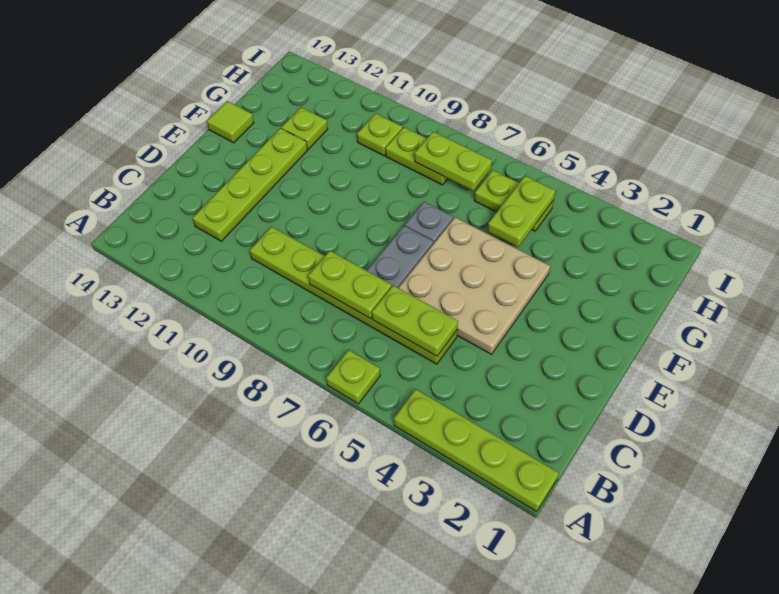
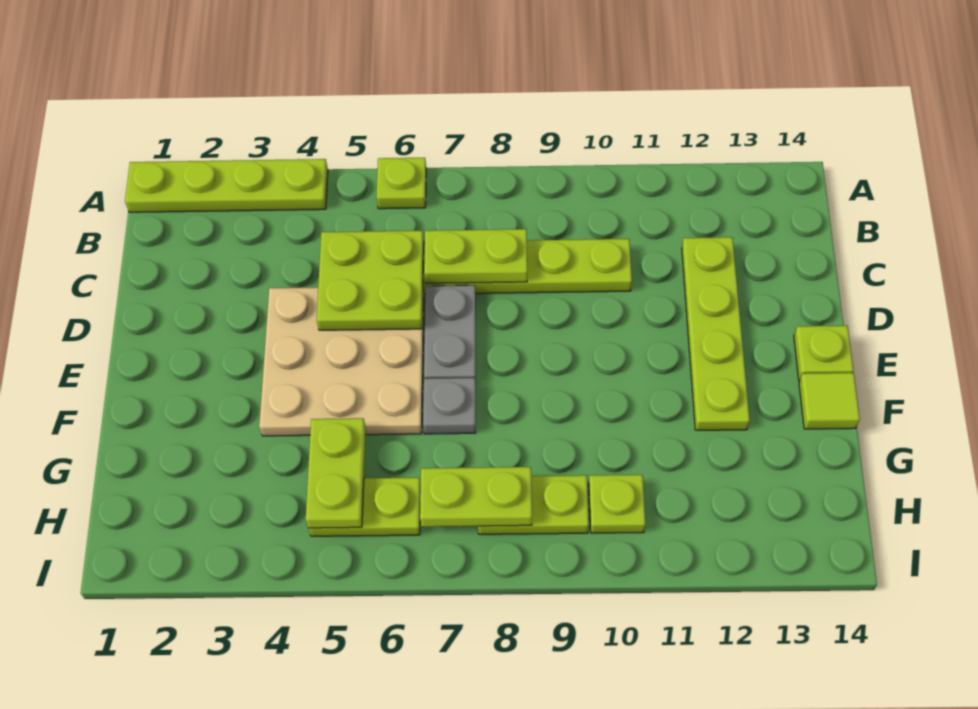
lime plate C5:C6 level 2 -> lime plate C5:D6 level 2
lime plate G12 level 1 -> lime plate E14 level 1

